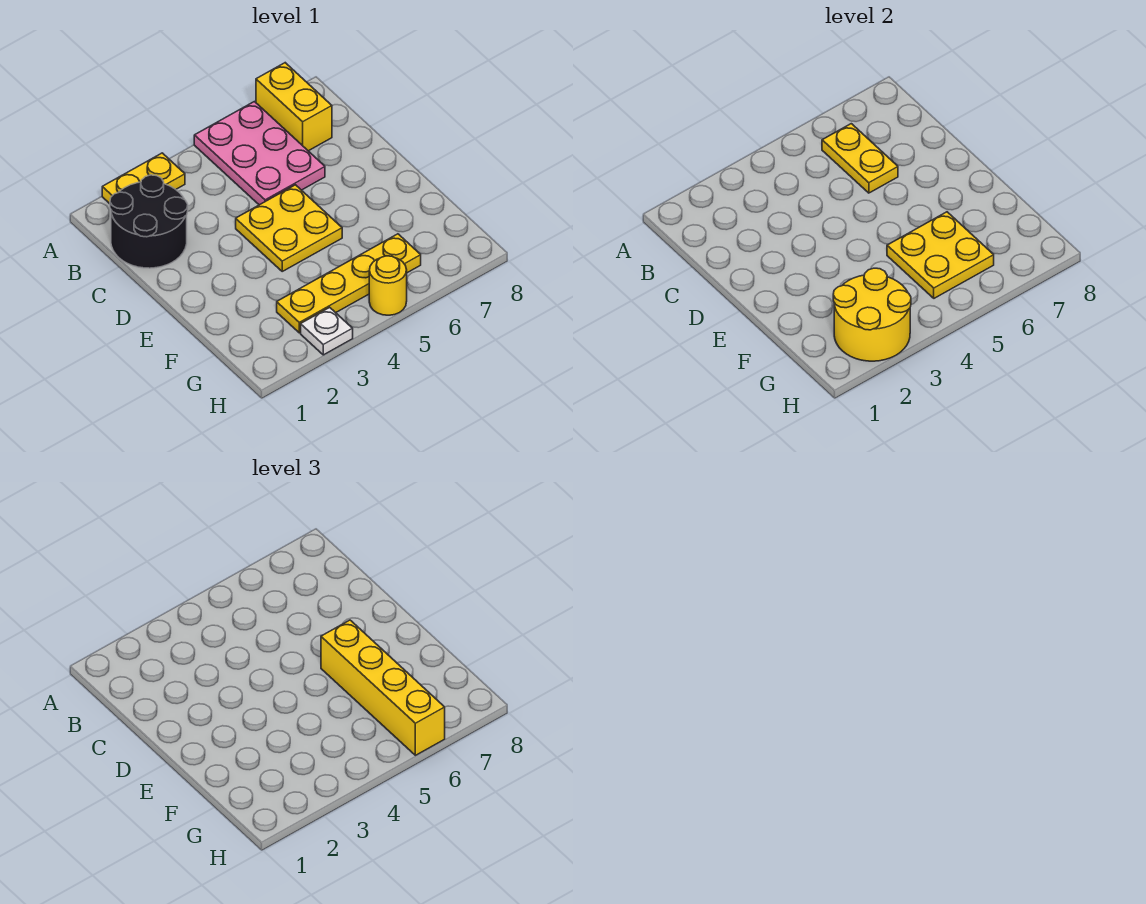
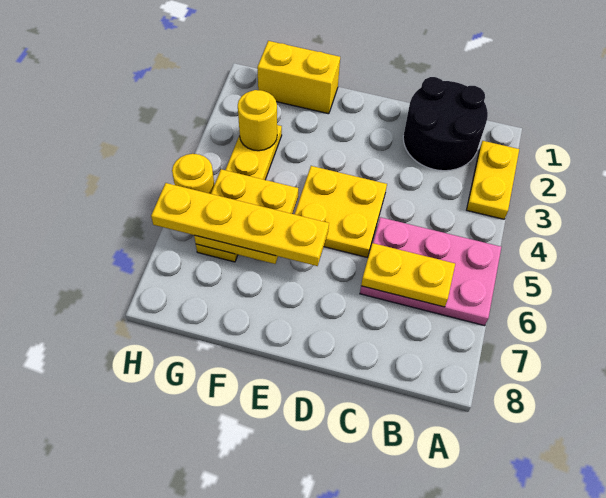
yellow brick A7:B7 level 1 -> yellow brick F1:G1 level 1
yellow brick E6:H6 level 3 -> yellow plate E6:H6 level 3
yellow round brick G2:H3 level 2 -> yellow round brick G3 level 2
white plate H3 level 1 -> none

